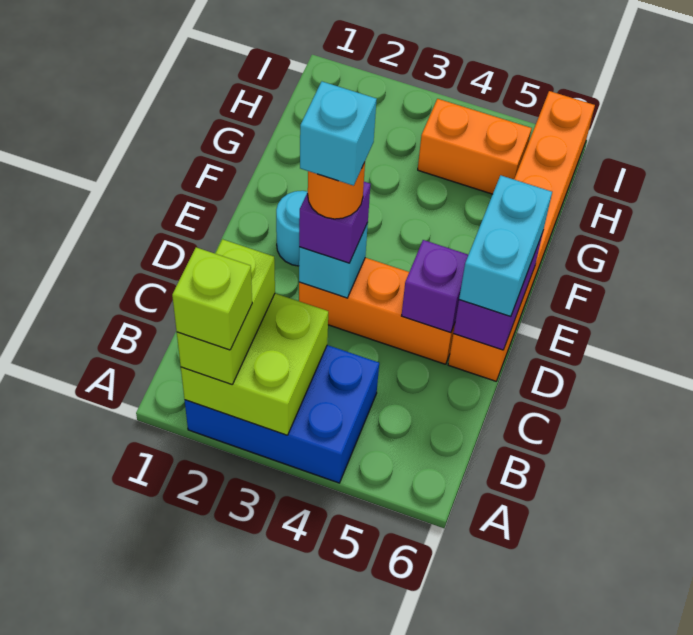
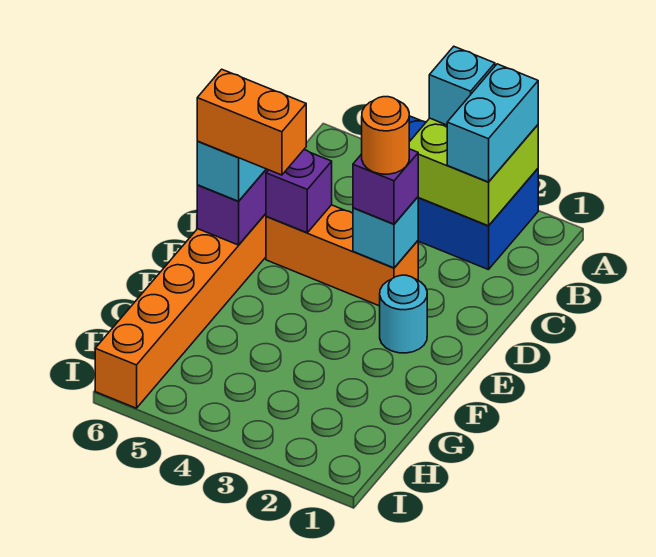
lime brick A2:B2 level 3 -> cyan brick A2:B2 level 3
lime brick A2 level 4 -> none
cyan brick D3 level 5 -> cyan brick A3 level 3
orange brick H4:H5 level 1 -> orange brick E5:E6 level 4

